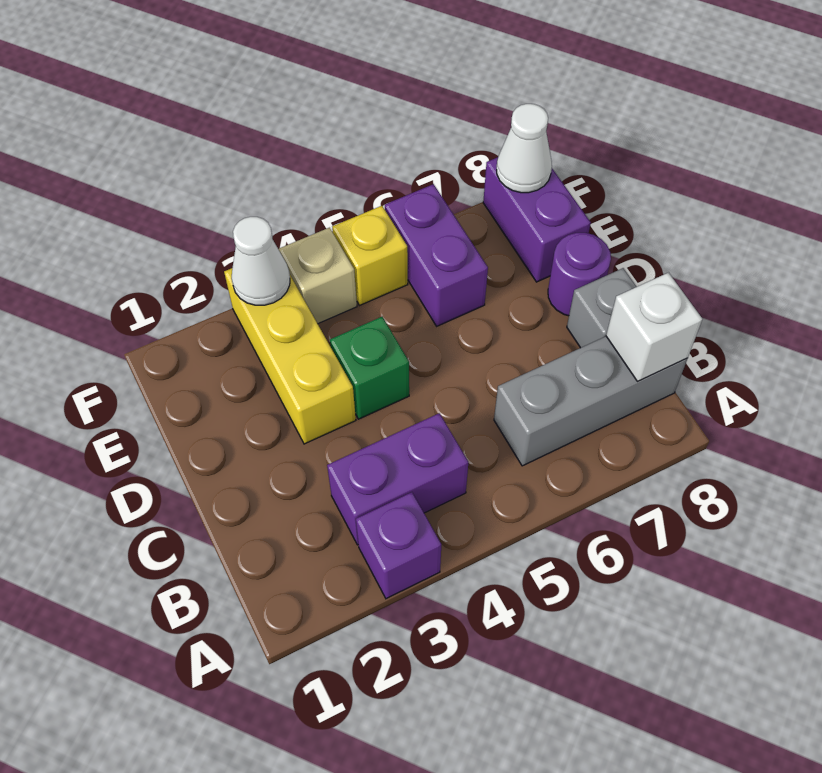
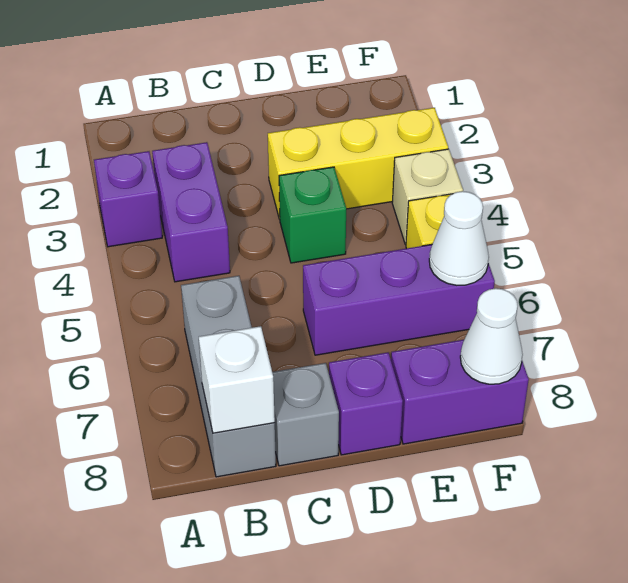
purple round brick D8 level 1 -> purple brick D8 level 1
purple brick E6:F6 level 1 -> purple brick D6:F6 level 1
white cone F3 level 2 -> white cone F6 level 2

